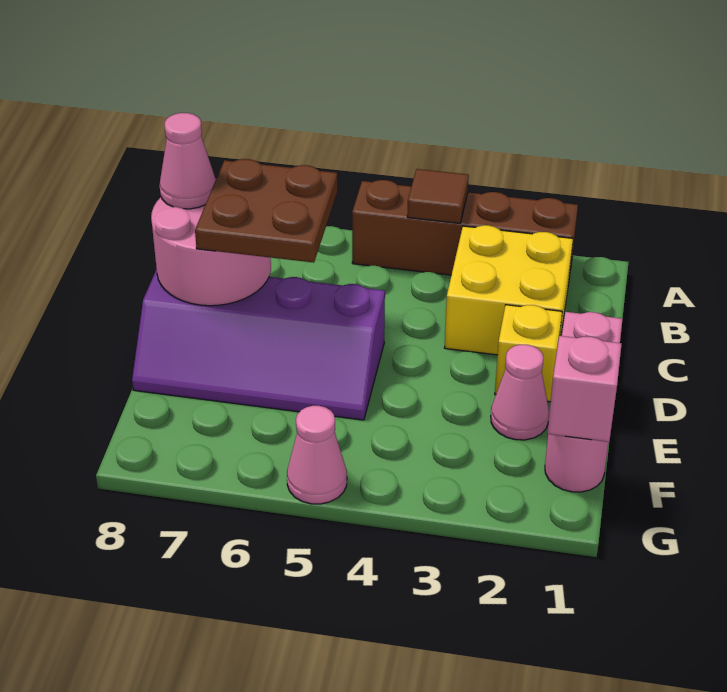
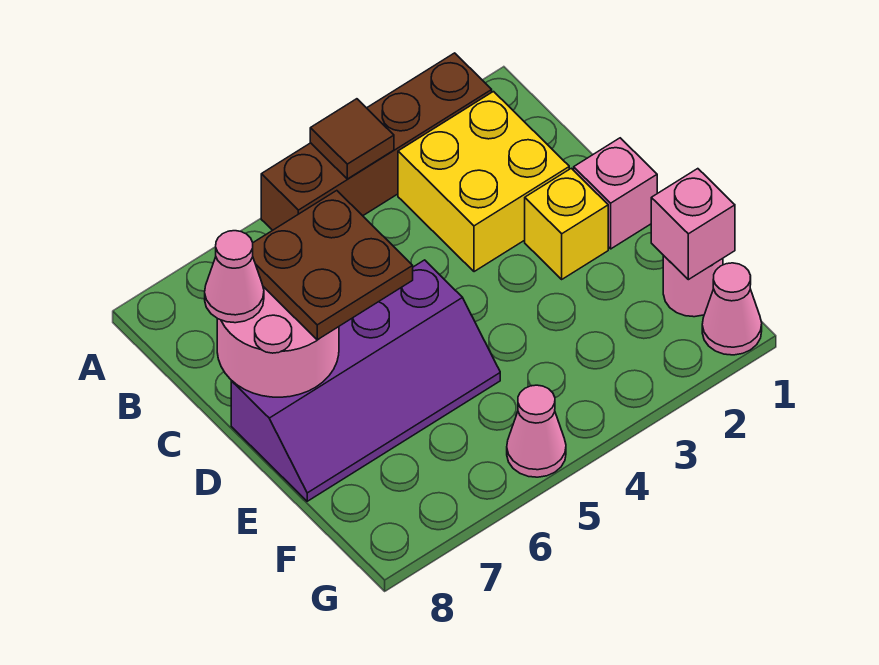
pink cone E2 level 1 -> pink cone G1 level 1

